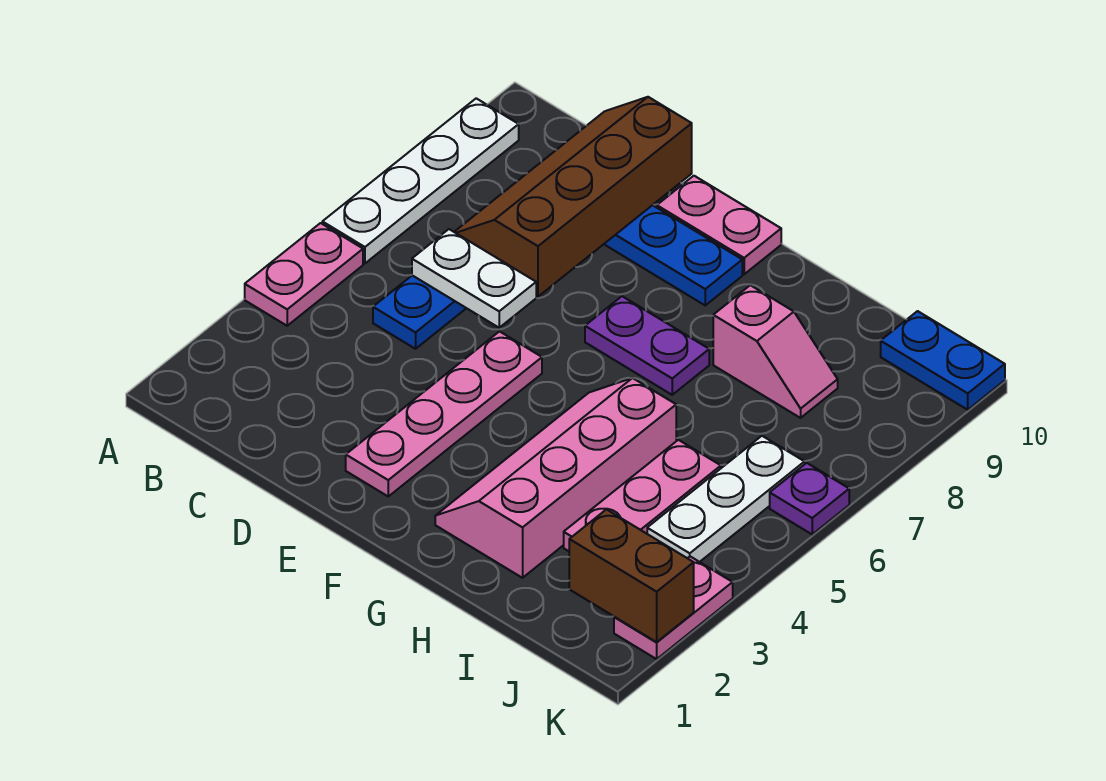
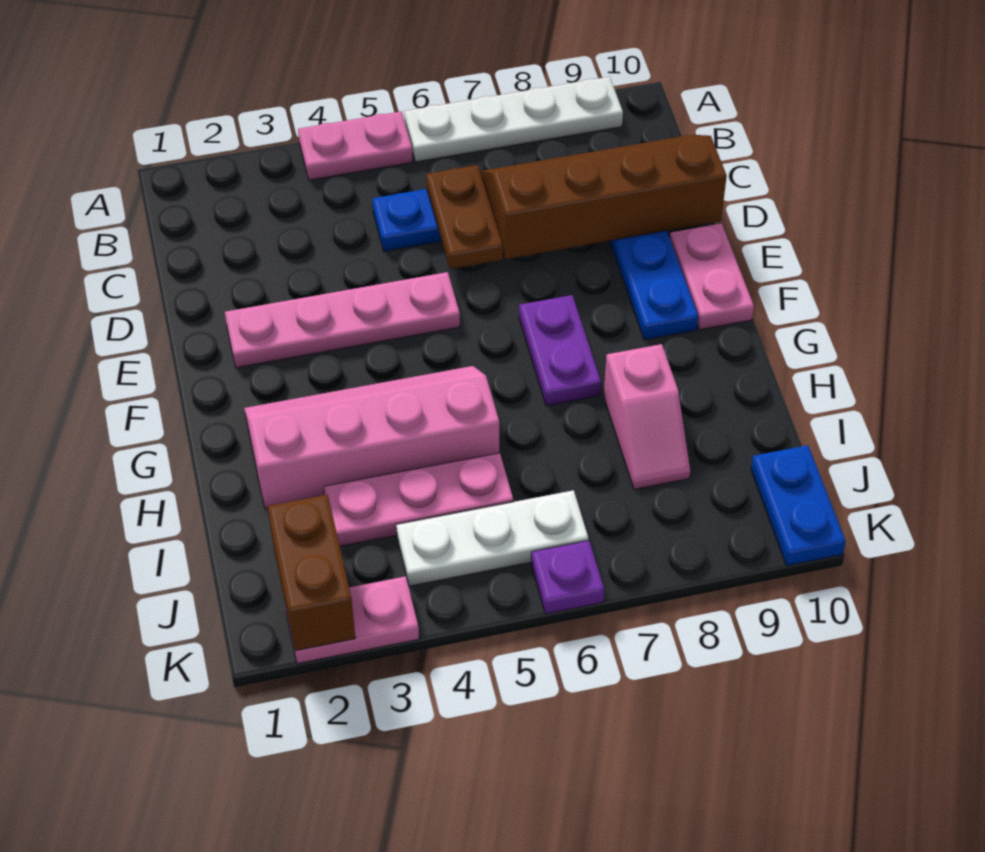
white plate C6:D6 level 2 -> brown plate C6:D6 level 2

